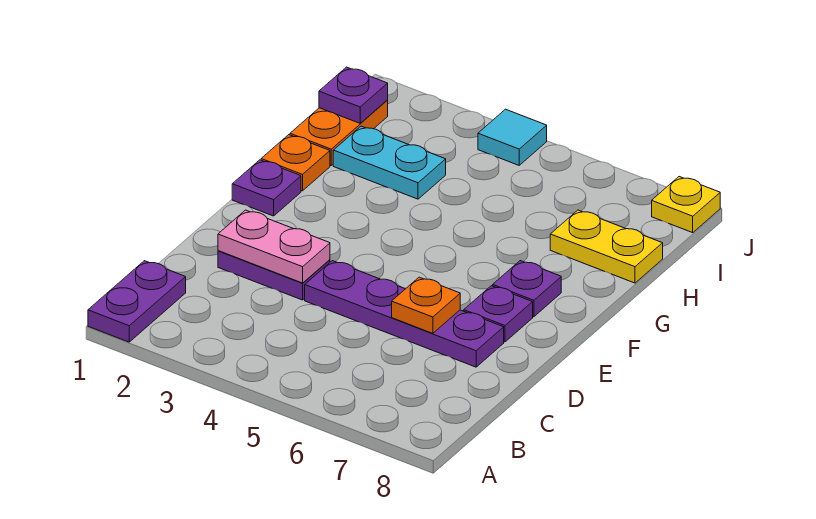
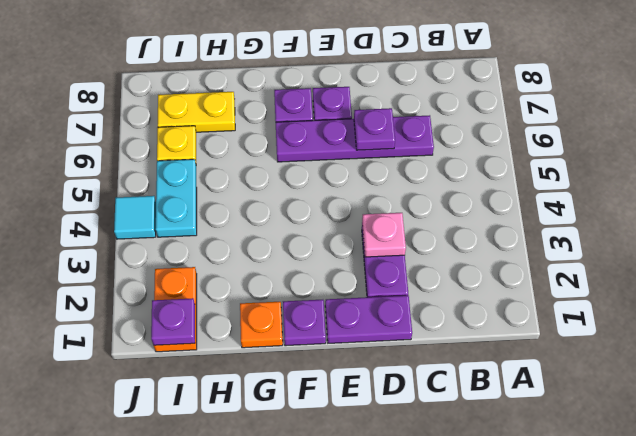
purple plate A1:B1 level 1 -> purple plate D1:E1 level 1
pink plate D2:D3 level 2 -> pink plate D3 level 2
purple plate D4:D7 level 1 -> purple plate C6:F6 level 1
orange plate D6 level 2 -> purple plate D6 level 2
orange plate H1:I1 level 1 -> orange plate I1:I2 level 1
cyan plate H2:H3 level 1 -> cyan plate I4:I5 level 1
yellow plate H7:H8 level 1 -> yellow plate H7:I7 level 1
yellow plate J8 level 1 -> yellow plate I6 level 1

